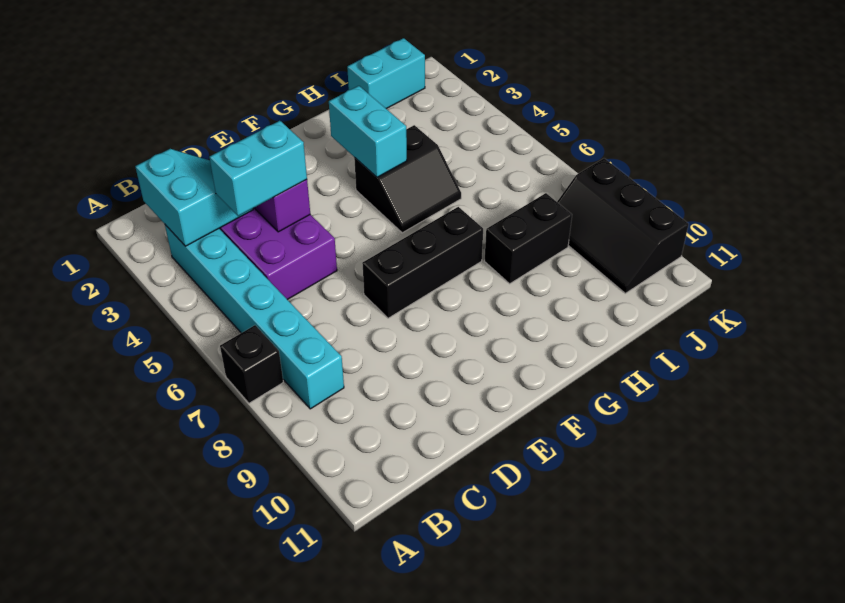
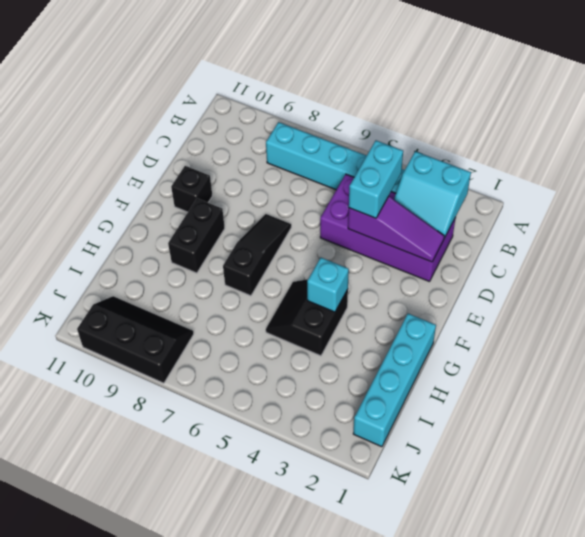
black brick A7 level 1 -> black brick E10 level 1
black brick E7:G7 level 1 -> black slope E7:G7 level 1 top G
cyan brick G3:G4 level 2 -> cyan brick G4 level 2
black brick H8:I8 level 1 -> black brick F9:G9 level 1
cyan brick I1:J1 level 1 -> cyan brick G1:J1 level 1

